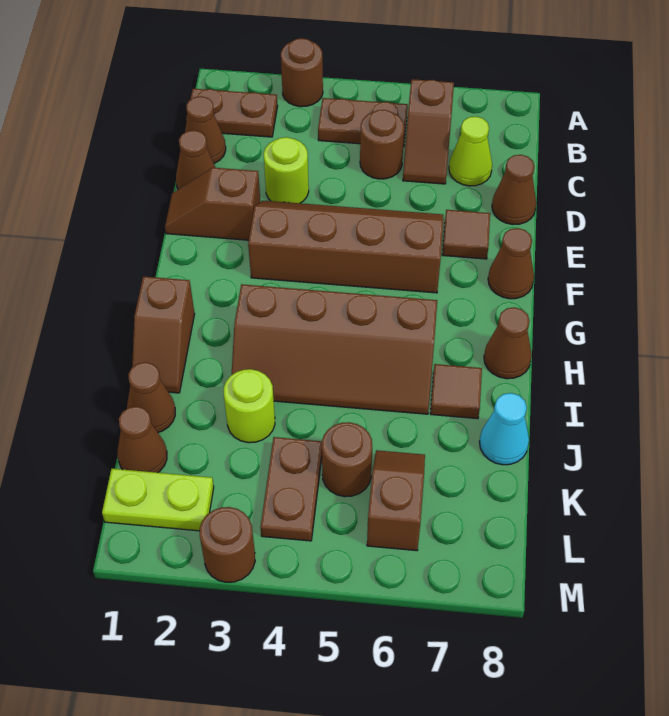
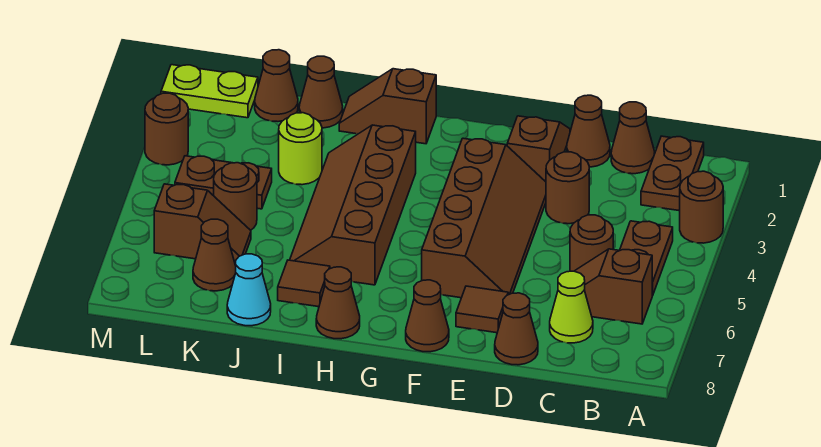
lime round brick D3 level 1 -> brown round brick D3 level 1
none -> brown cone K7 level 1
lime plate L1:L2 level 1 -> lime plate L1:M1 level 1

